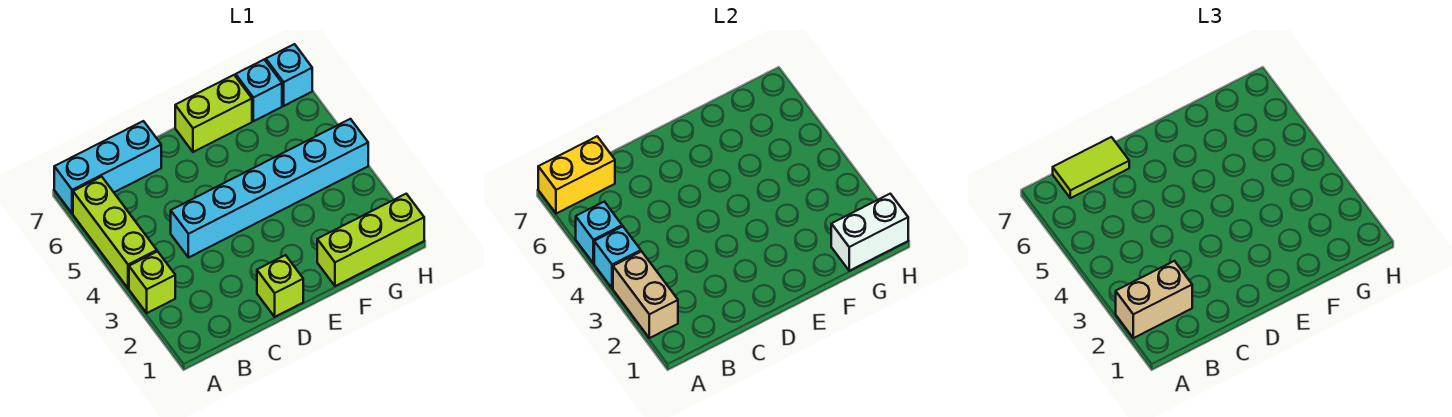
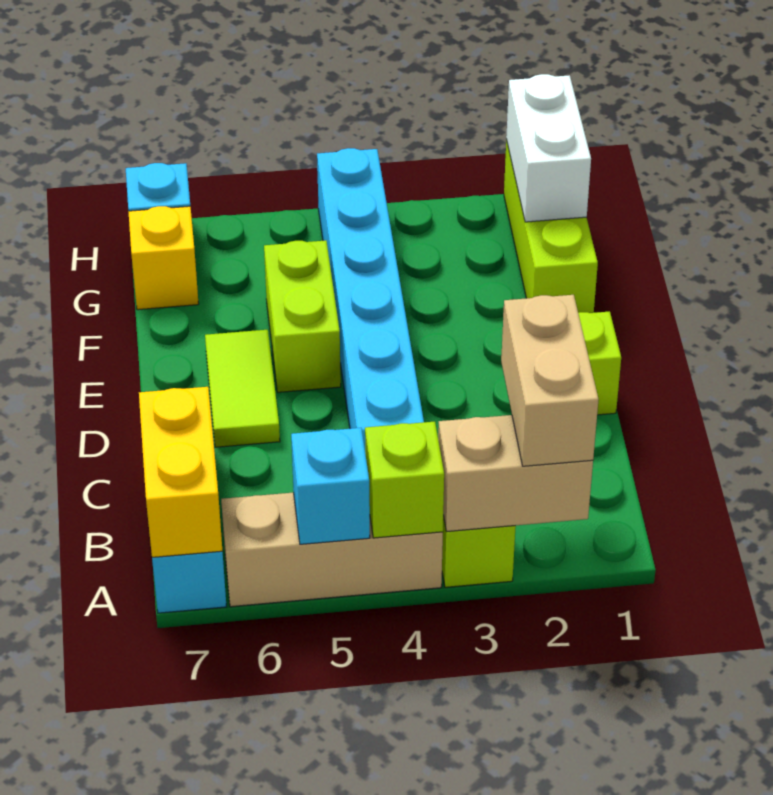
lime brick A4:A6 level 1 -> tan brick A4:A6 level 1
cyan brick A4 level 2 -> lime brick A4 level 2
lime tile B7:C7 level 3 -> lime tile D6:E6 level 1
lime brick E7:F7 level 1 -> lime brick E5:F5 level 1
cyan brick G7 level 1 -> yellow brick G7 level 1

